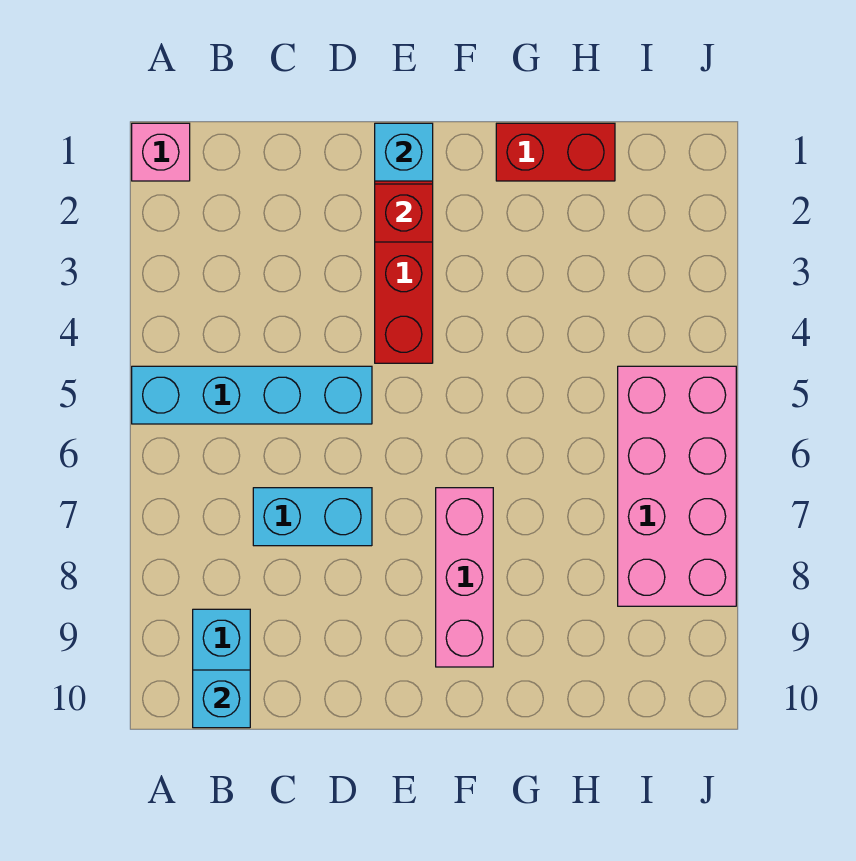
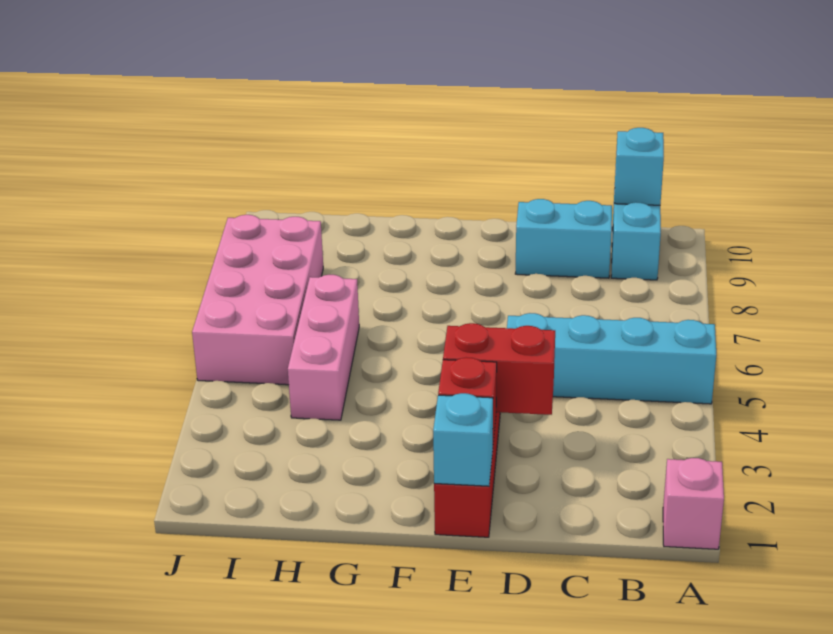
cyan brick C7:D7 level 1 -> cyan brick C9:D9 level 1
pink brick F7:F9 level 1 -> pink brick H4:H6 level 1
red brick G1:H1 level 1 -> red brick D3:E3 level 2

